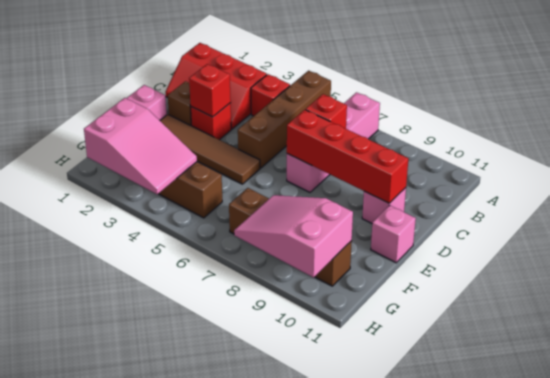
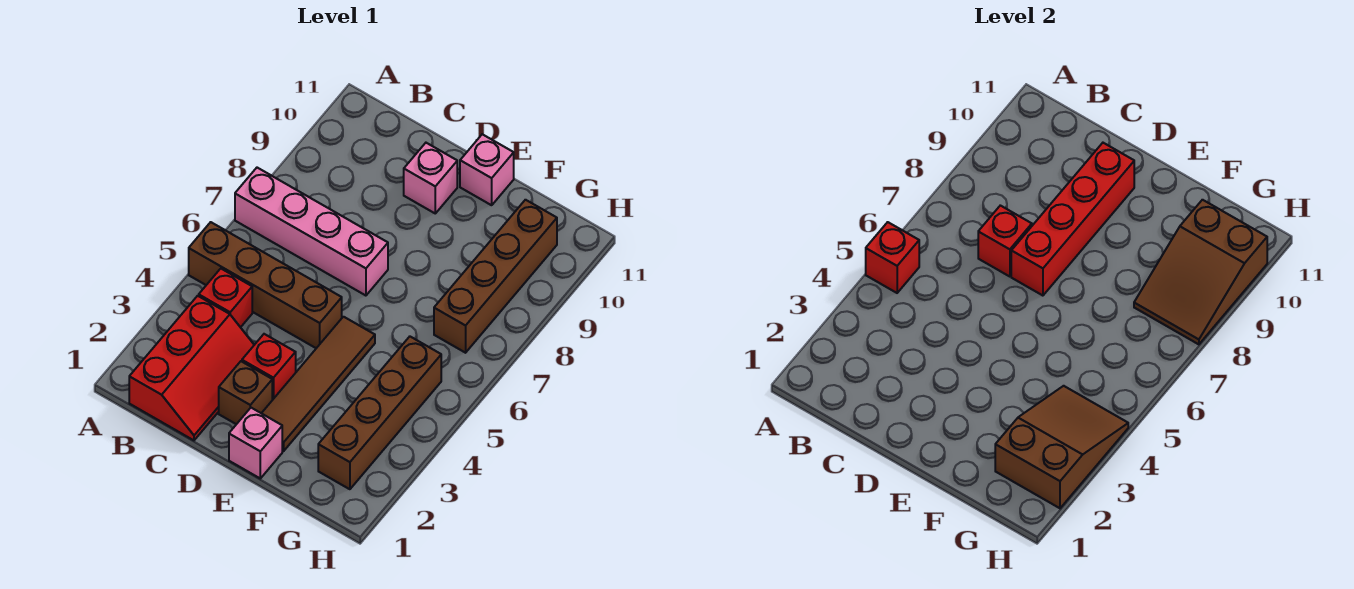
red brick D3 level 2 -> red brick A5 level 2
pink slope G2:H4 level 2 top 2 -> brown slope G2:H4 level 2 top 2
pink slope G8:H10 level 2 top 10 -> brown slope G8:H10 level 2 top 10

